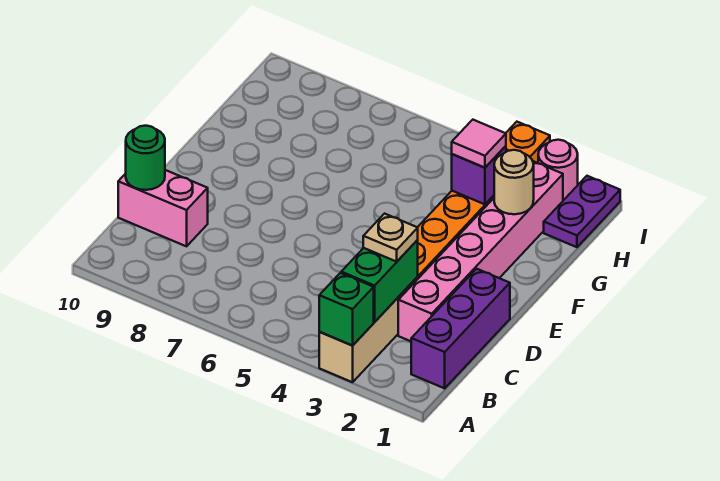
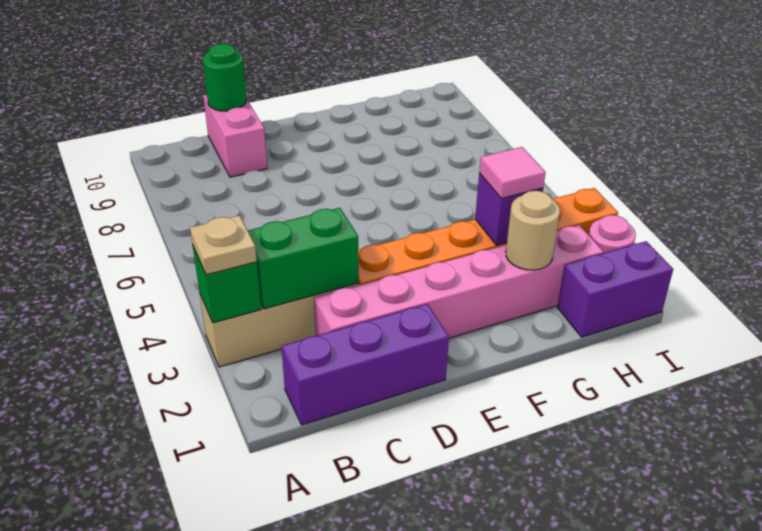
tan plate C3 level 3 -> tan plate A3 level 3
purple plate H1:I1 level 1 -> purple brick H1:I1 level 1

